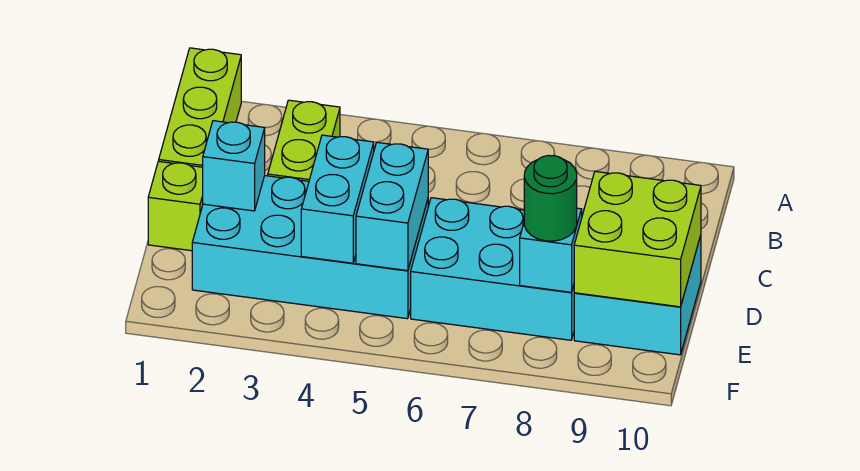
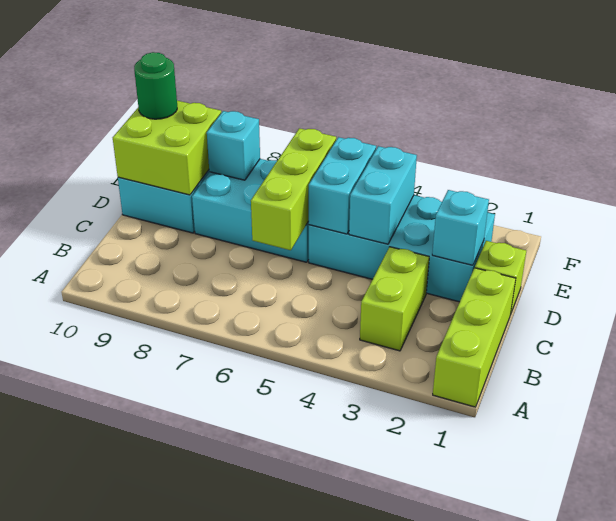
none -> lime brick C6:E6 level 2
green round brick E8 level 3 -> green round brick E10 level 3

